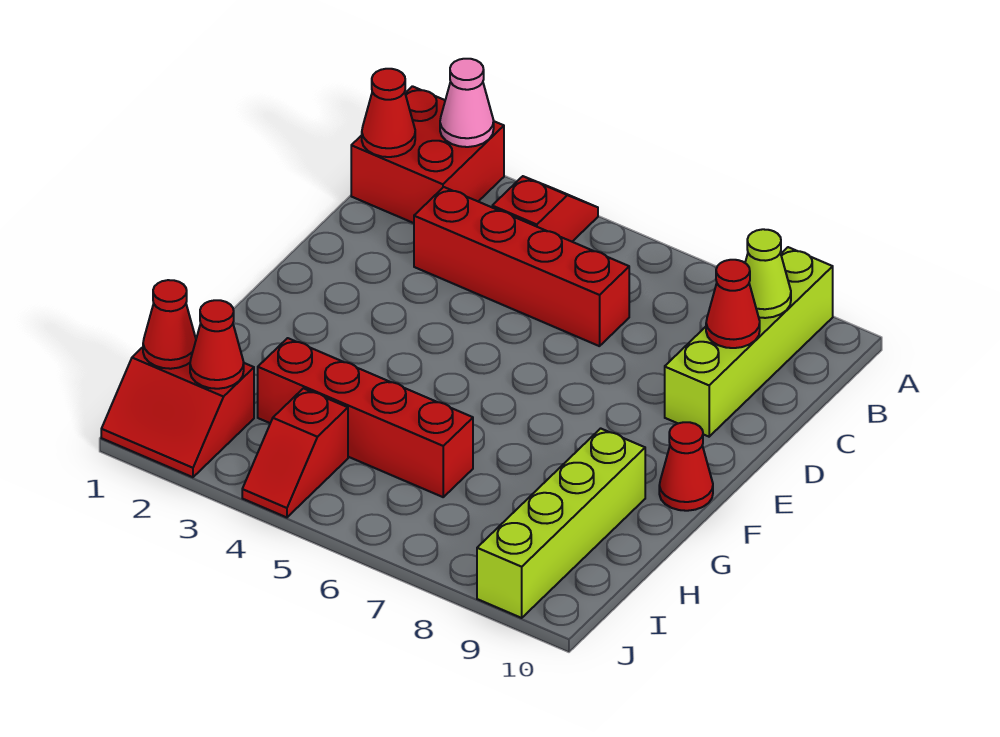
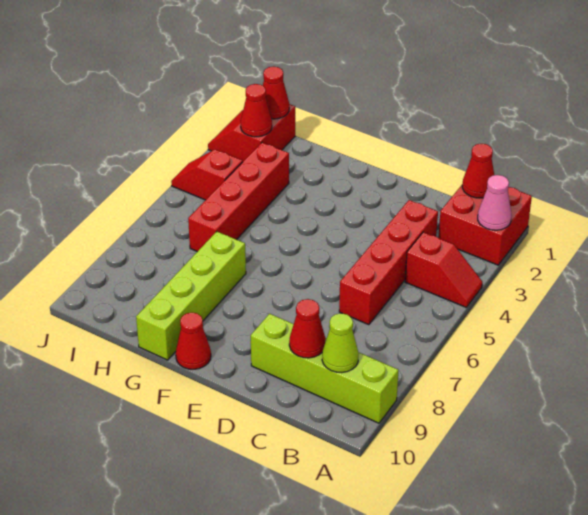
lime brick G9:J9 level 1 -> lime brick G7:G10 level 1

